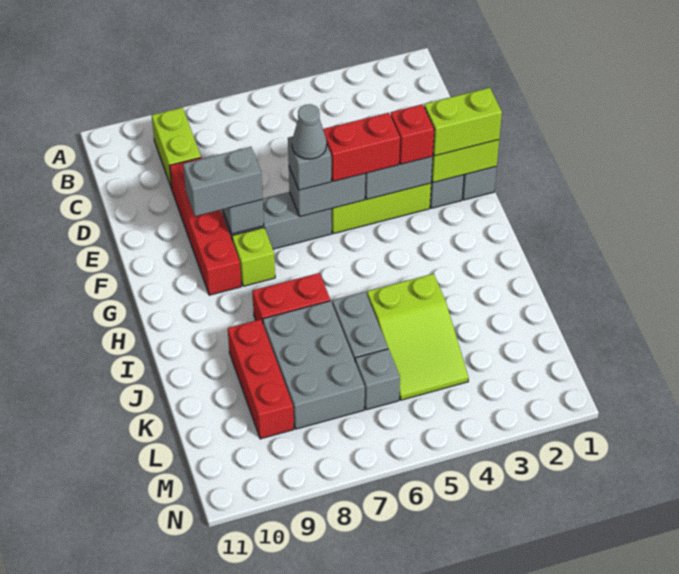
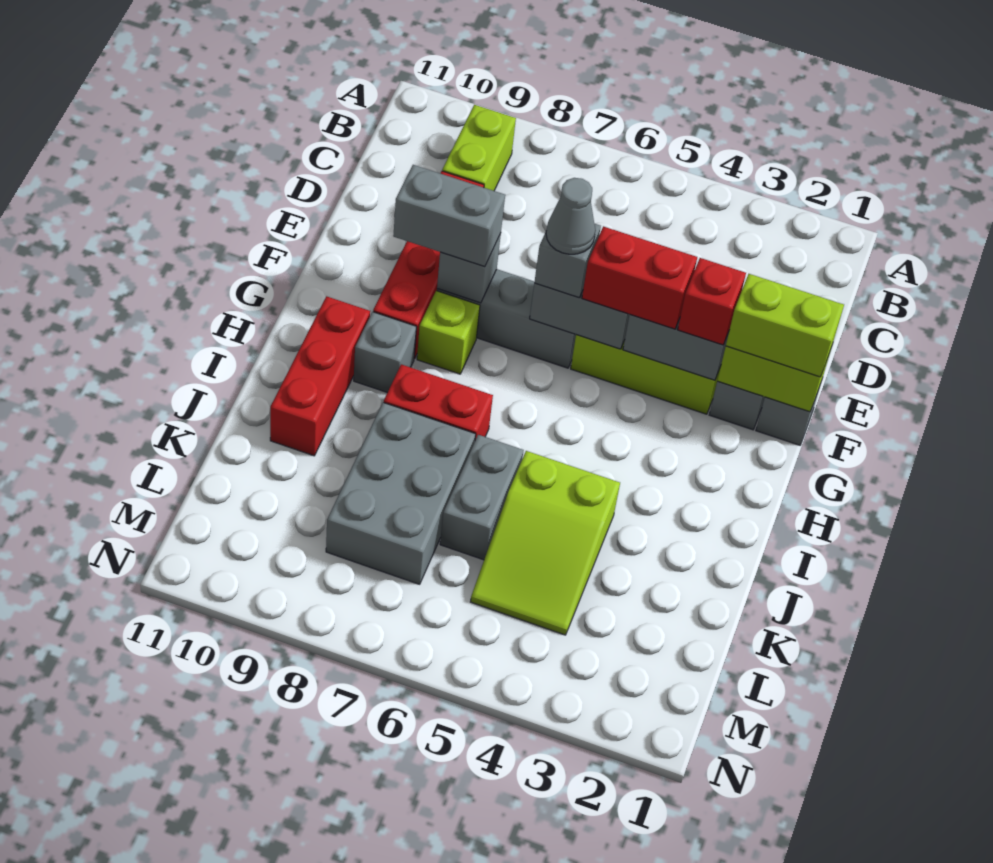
red brick J9:L9 level 1 -> red brick H10:J10 level 1
grey brick L6 level 1 -> grey brick H9 level 1

